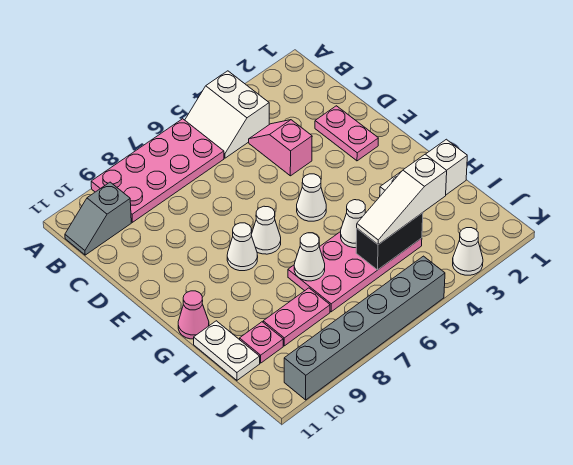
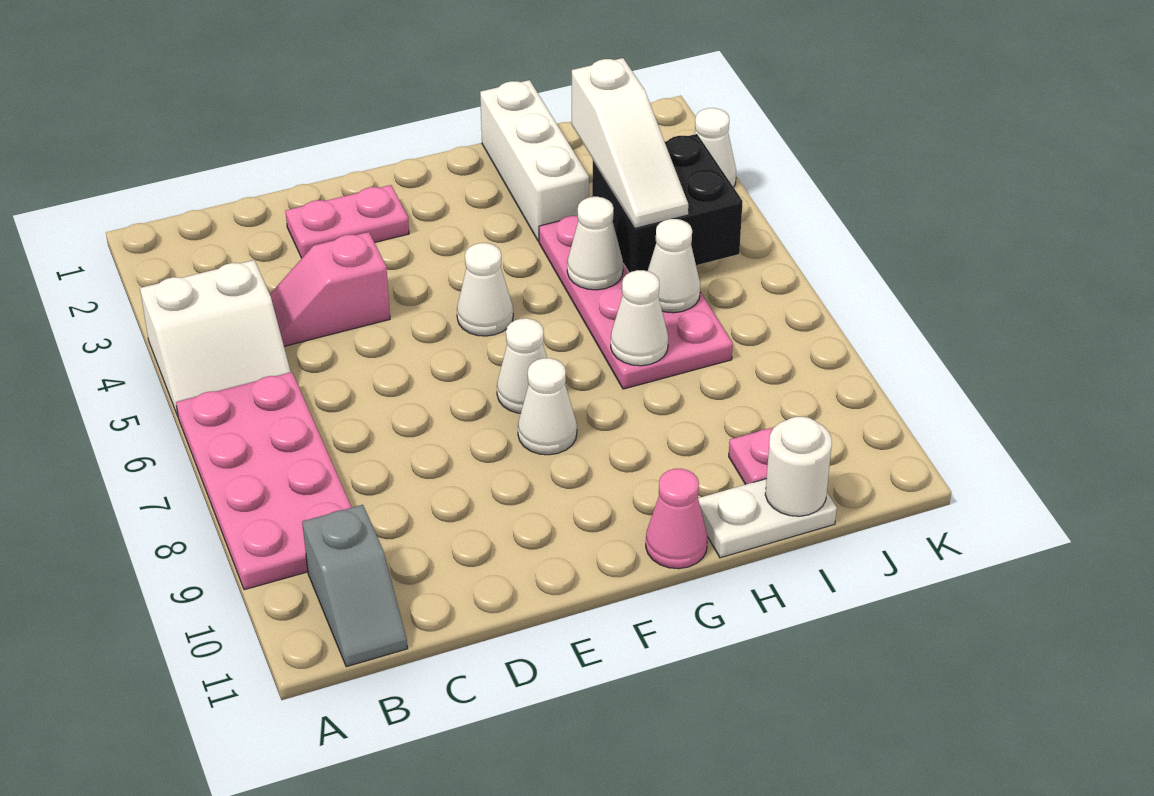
black brick I4:I5 level 2 -> black brick I4:J5 level 2
none -> white cone I6 level 2
pink plate I8:I9 level 1 -> none
none -> white round brick I11 level 2
grey brick K5:K10 level 1 -> none

